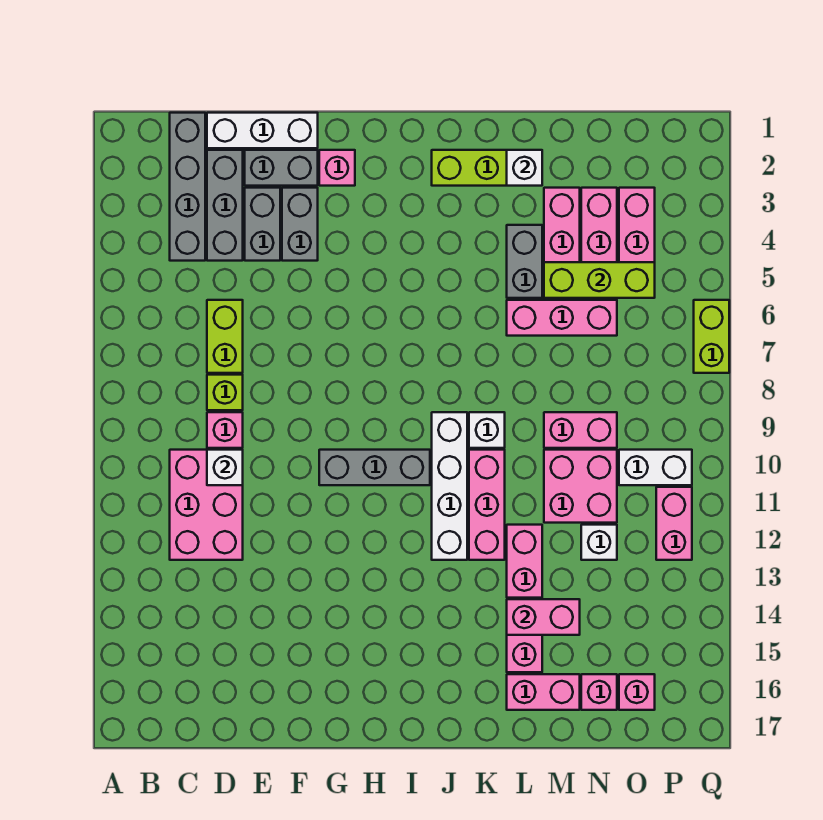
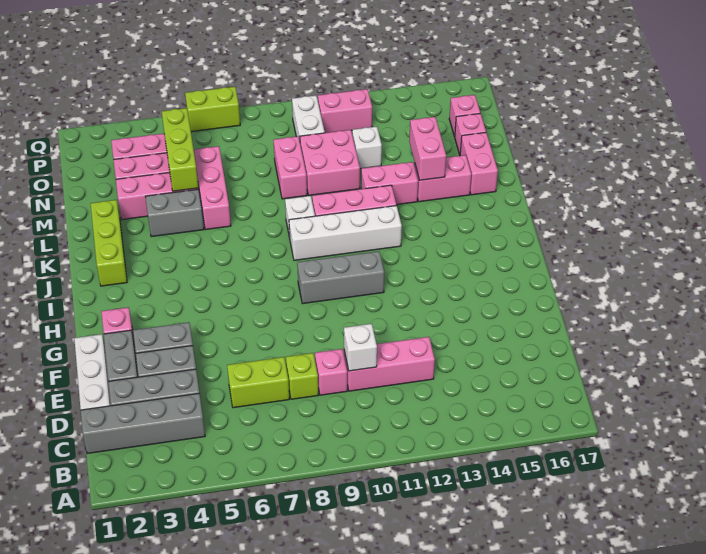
pink brick C10:D12 level 1 -> pink brick D10:D12 level 1
grey brick G10:I10 level 1 -> grey brick H9:H11 level 1
white brick L2 level 2 -> none

